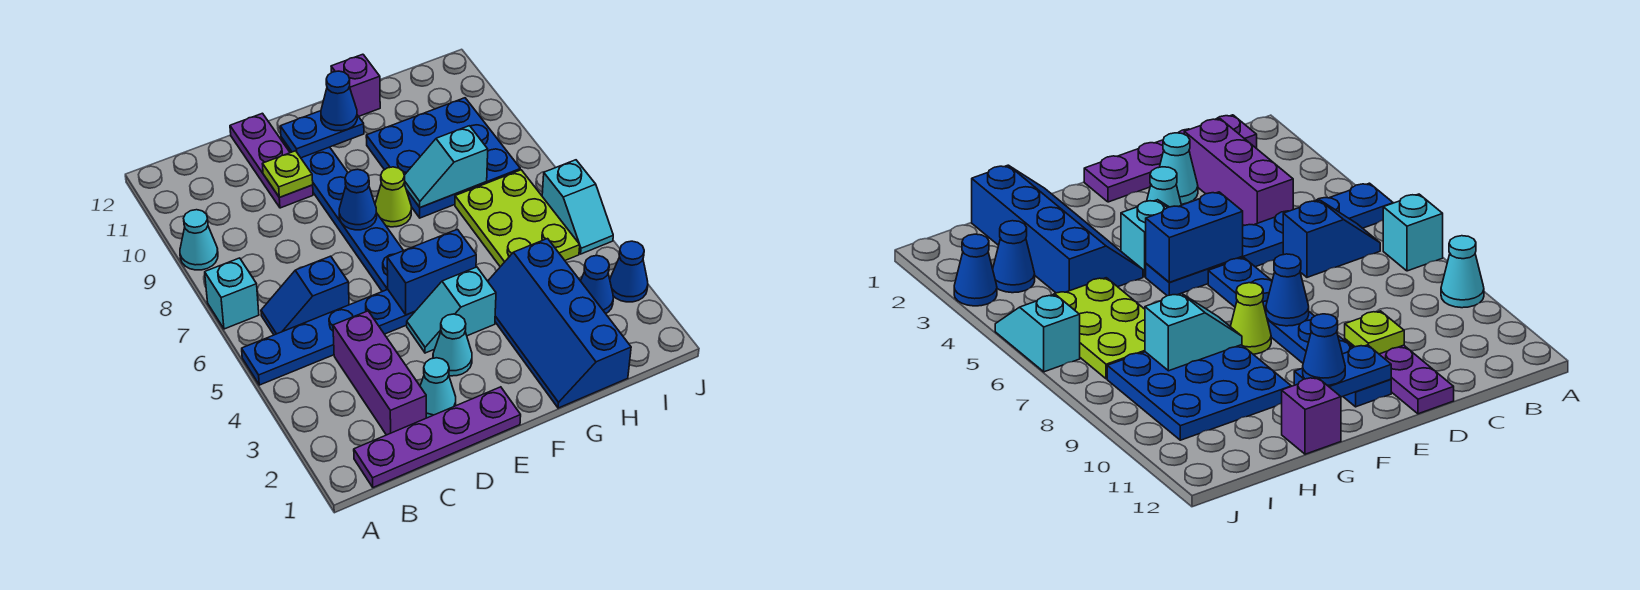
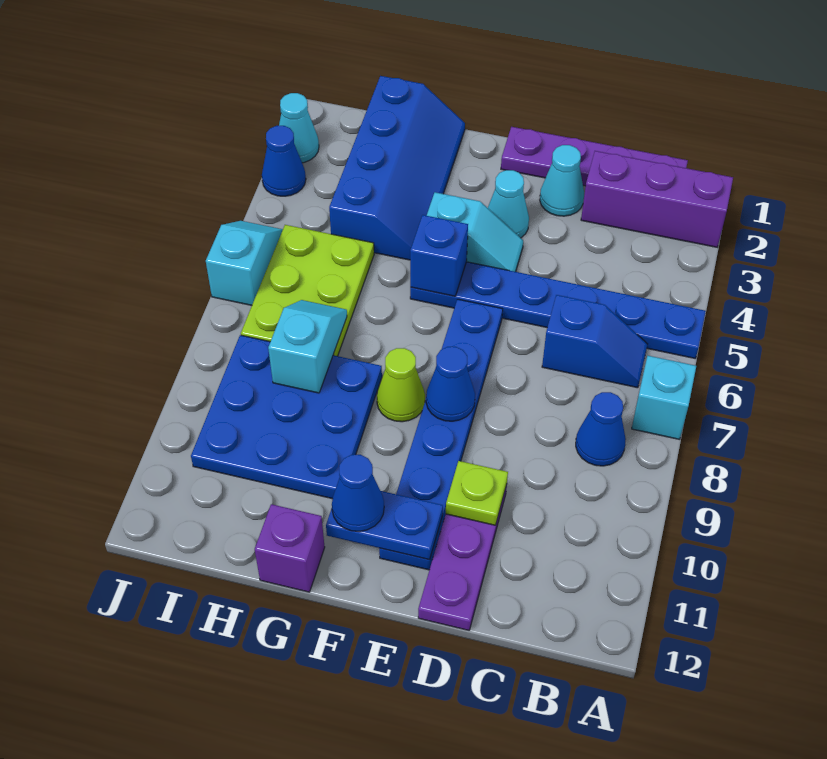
cyan cone A9 level 1 -> cyan cone J2 level 1
purple brick C2:C4 level 1 -> purple brick A2:C2 level 1
blue brick E5:F5 level 2 -> blue brick F5 level 2
cyan slope G8:H8 level 2 top H -> cyan slope H7:H8 level 2 top 8
blue cone I3 level 1 -> blue cone B8 level 1

